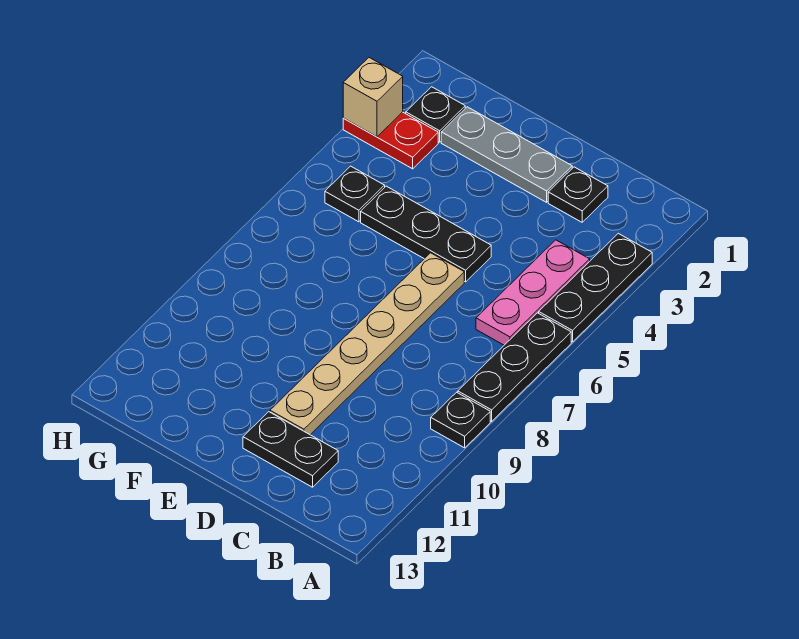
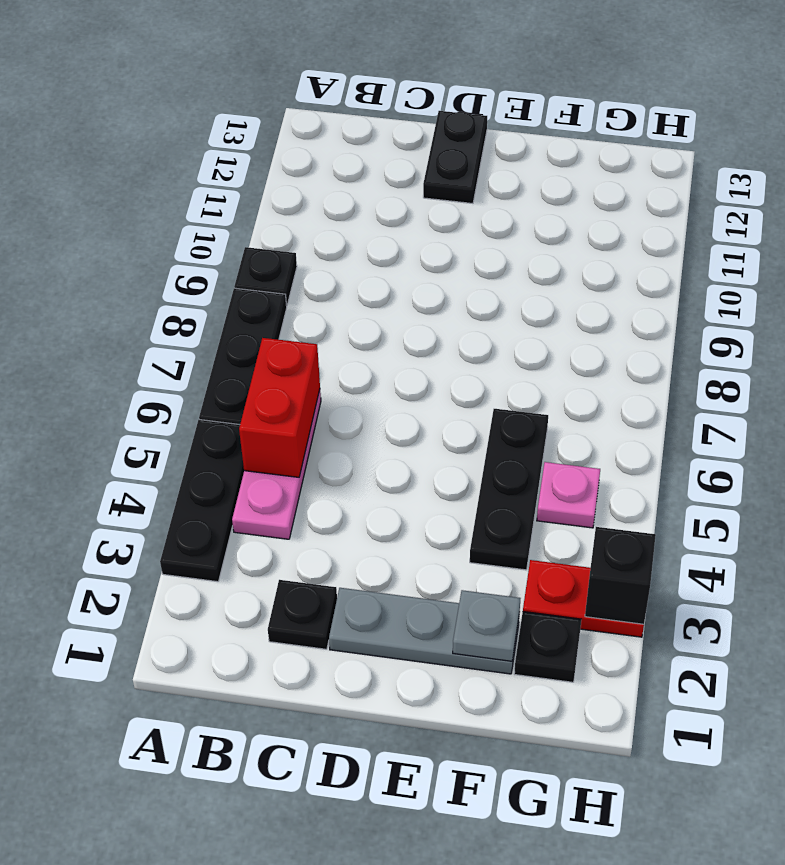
none -> red brick B5:B6 level 2
black plate C12:D12 level 1 -> black plate D12:D13 level 1
black plate D5:F5 level 1 -> black plate F4:F6 level 1
tan plate D6:D11 level 1 -> none
none -> grey plate F2 level 2
black plate G5 level 1 -> pink plate G5 level 1
tan brick H3 level 2 -> black brick H3 level 2

